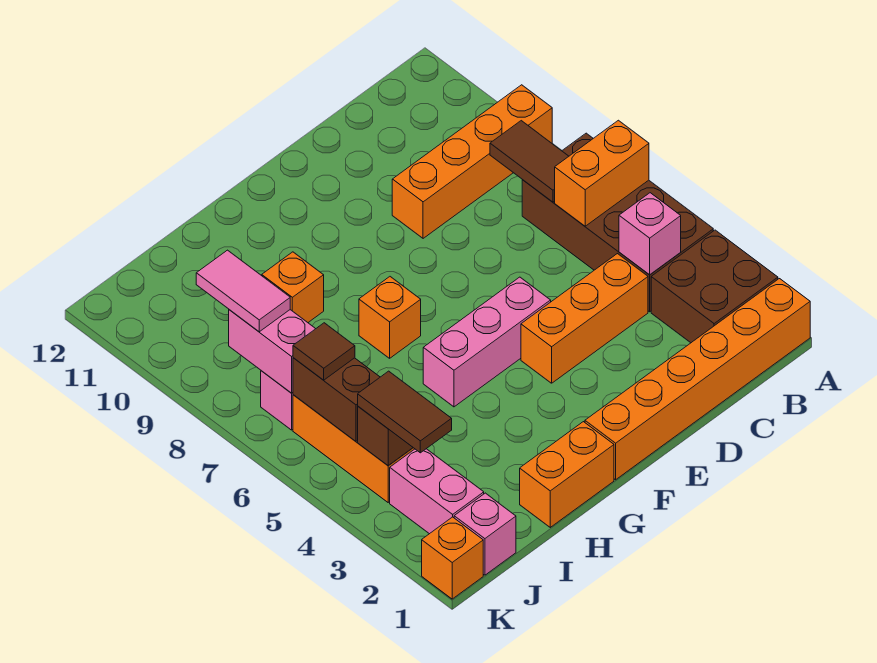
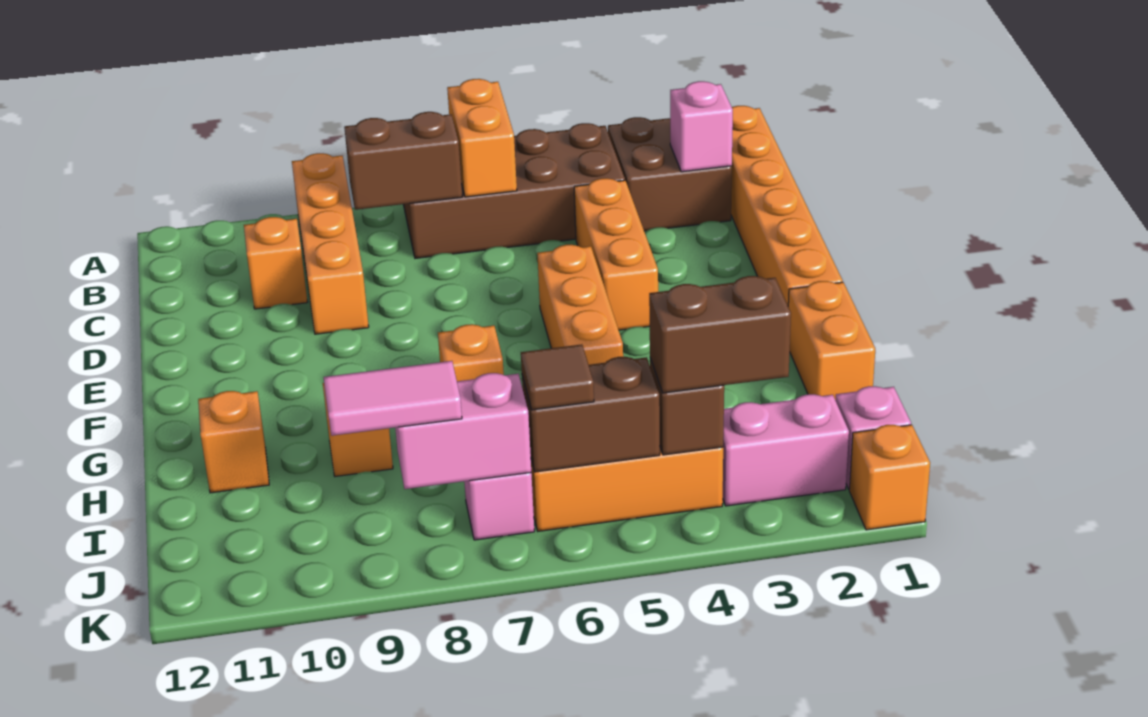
pink brick B4 level 2 -> pink brick B2 level 2
brown tile B7:B8 level 2 -> brown brick B7:B8 level 2
none -> orange brick C10 level 1
pink brick E5:G5 level 1 -> orange brick E5:G5 level 1
none -> orange brick H11 level 1
brown tile J3:J4 level 3 -> brown brick J3:J4 level 3

